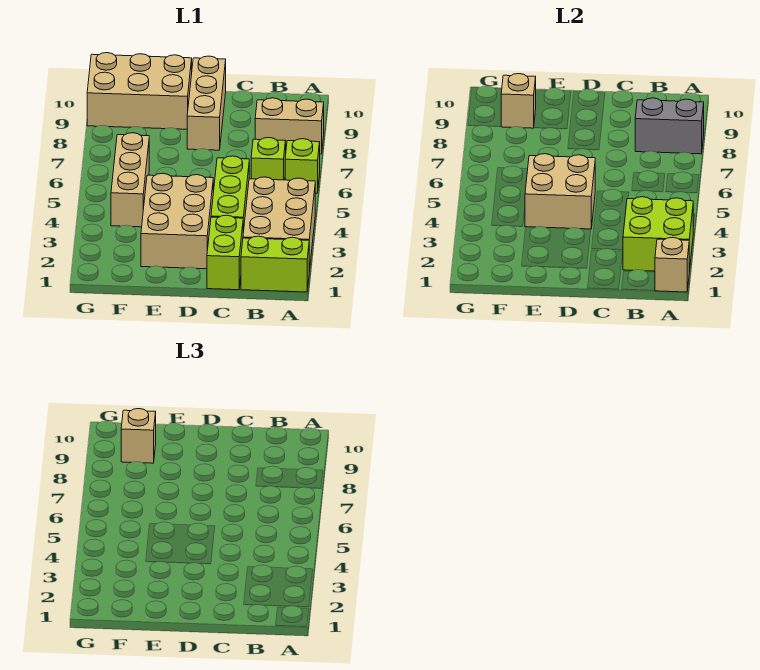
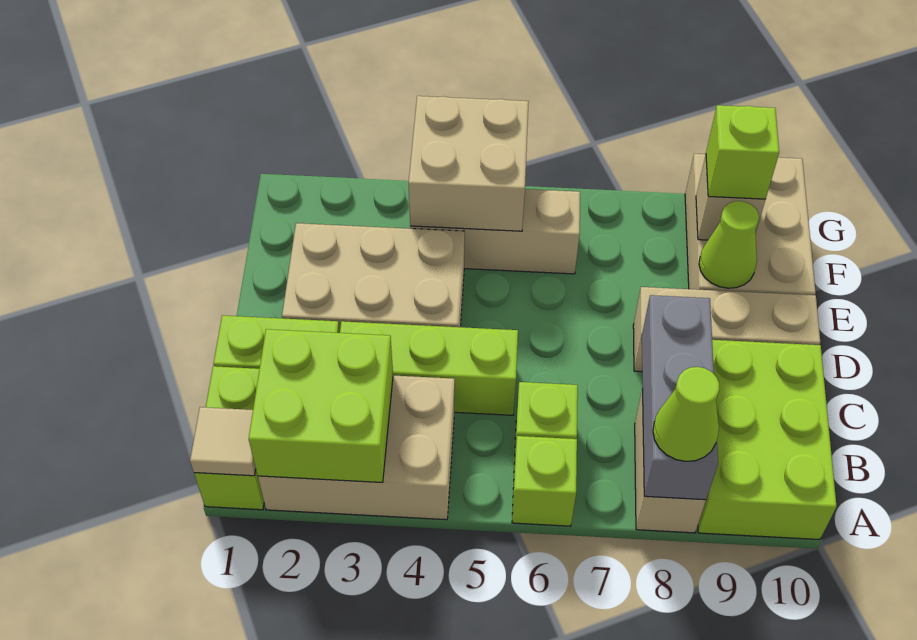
tan brick A1 level 2 -> tan tile A1 level 2
grey brick A8:B8 level 2 -> grey brick A8:C8 level 2
none -> lime cone A8 level 3
none -> lime brick A9:C10 level 1
tan brick D4:E5 level 2 -> tan brick F4:G5 level 2
none -> lime cone E9 level 2
tan brick F9 level 3 -> lime brick F9 level 3

